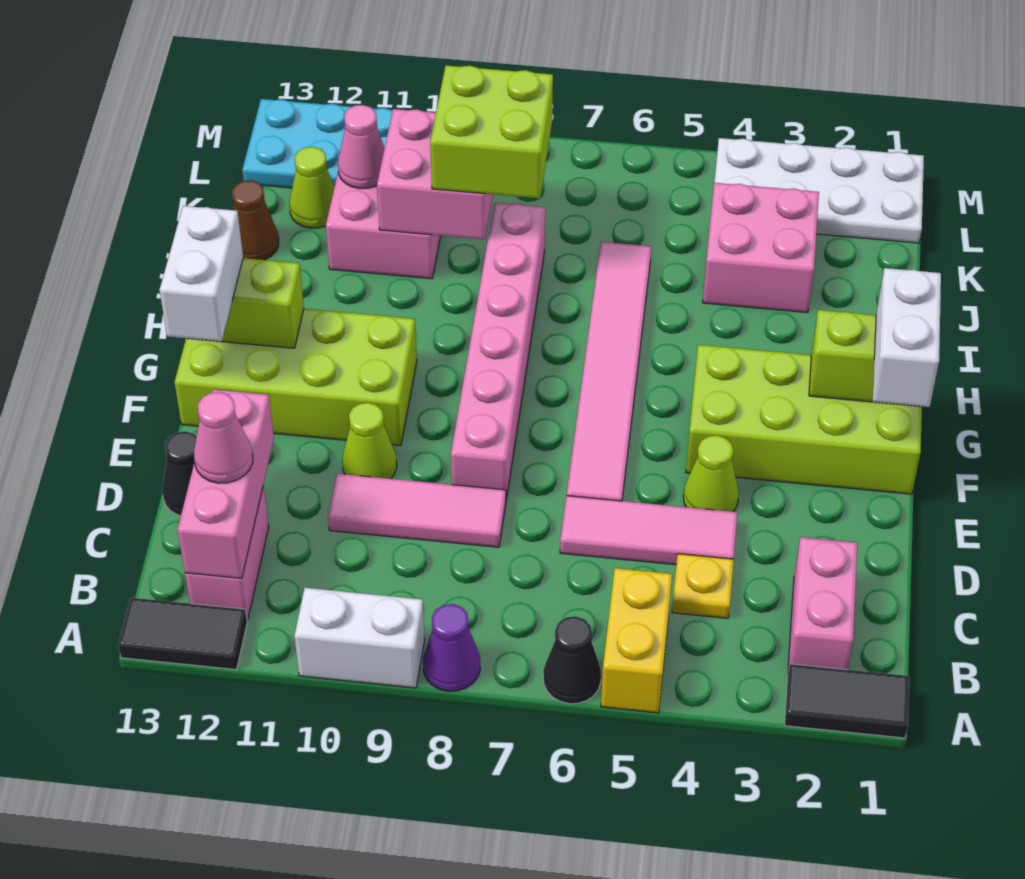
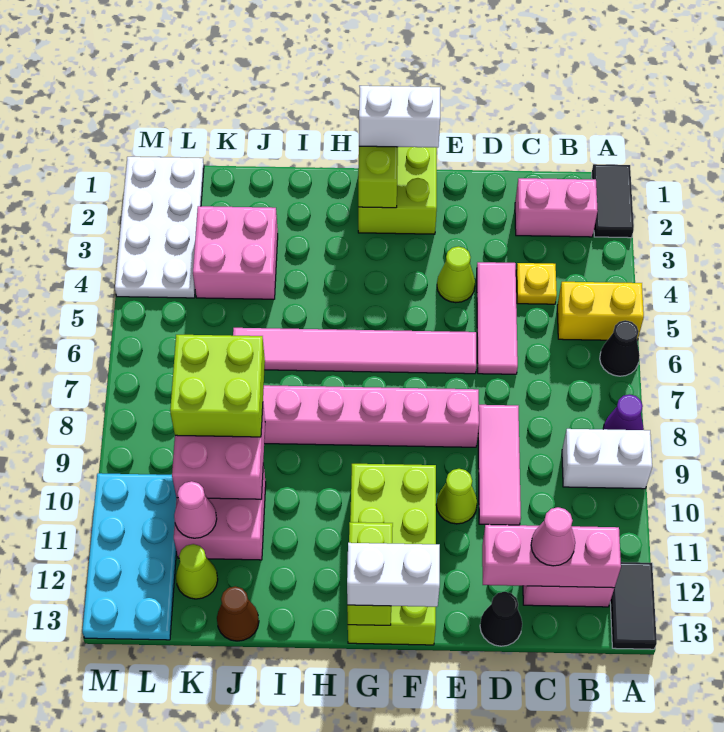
white brick A9:A10 level 1 -> white brick A9:B9 level 1
lime brick F1:G4 level 1 -> lime brick F1:G2 level 1

